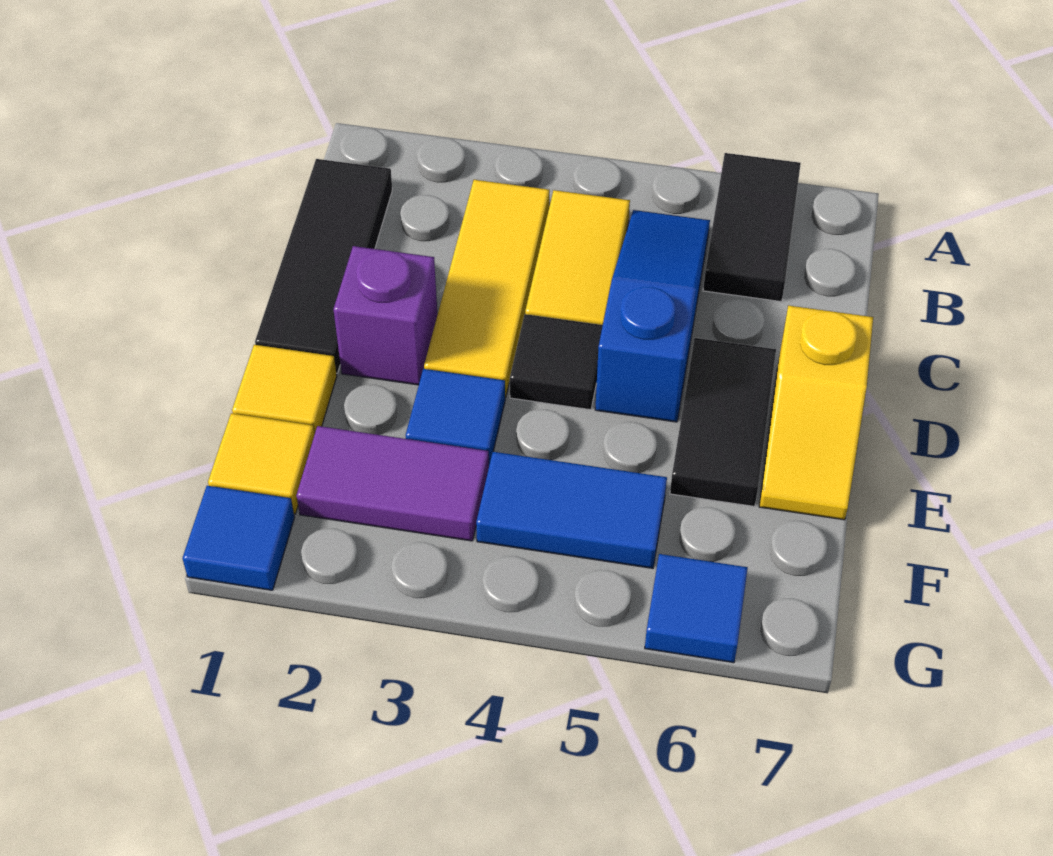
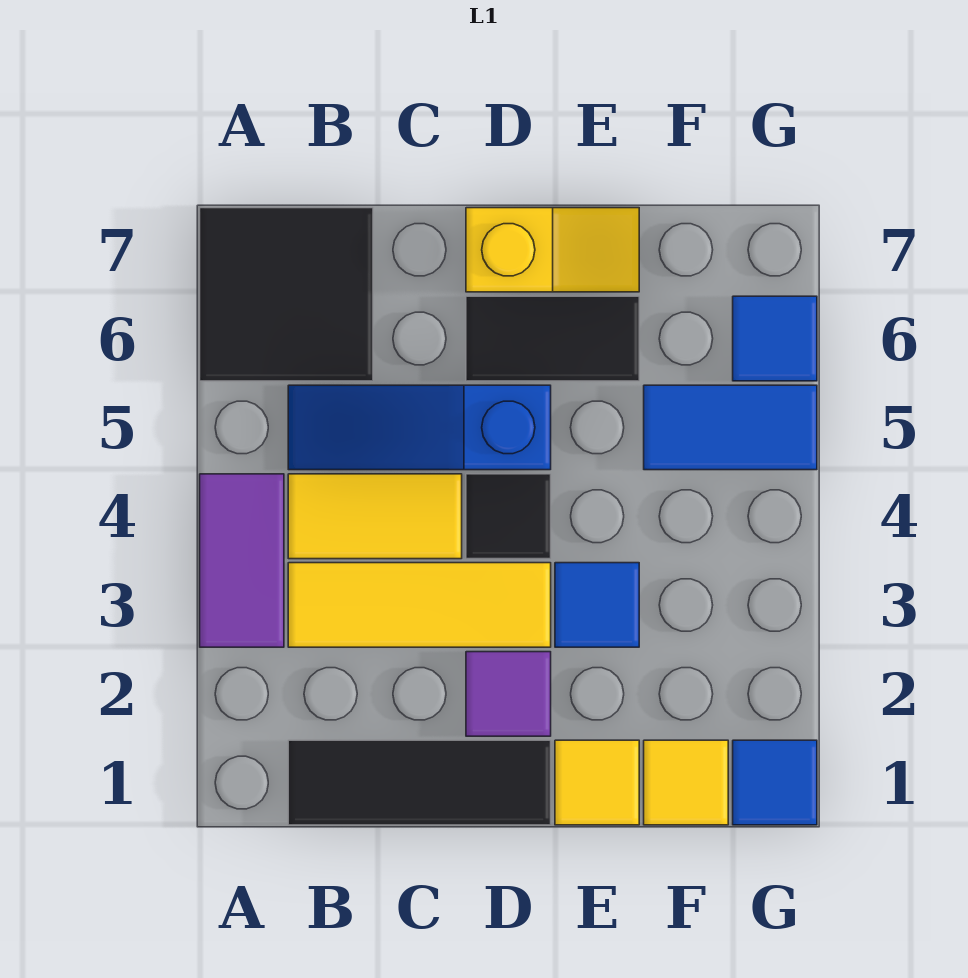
black tile A6:B6 level 1 -> black tile A6:B7 level 1
purple brick D2 level 1 -> purple tile D2 level 1
purple tile F2:F3 level 1 -> purple tile A3:A4 level 1
blue tile F4:F5 level 1 -> blue tile F5:G5 level 1

